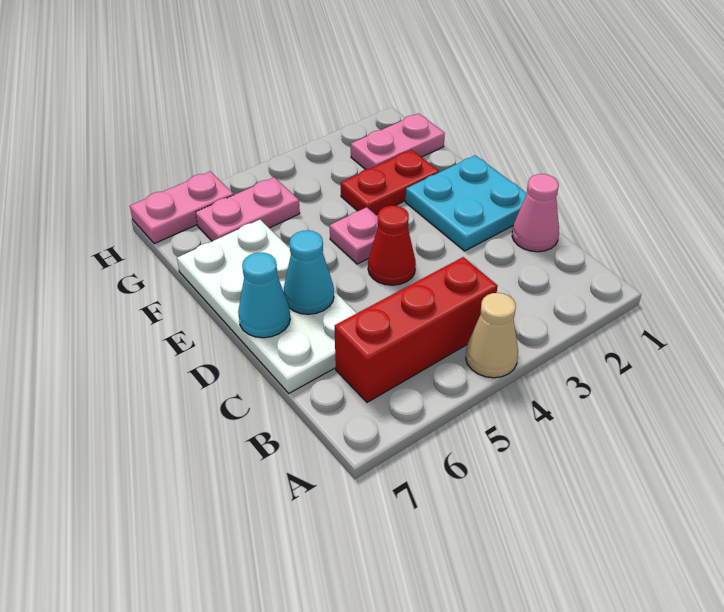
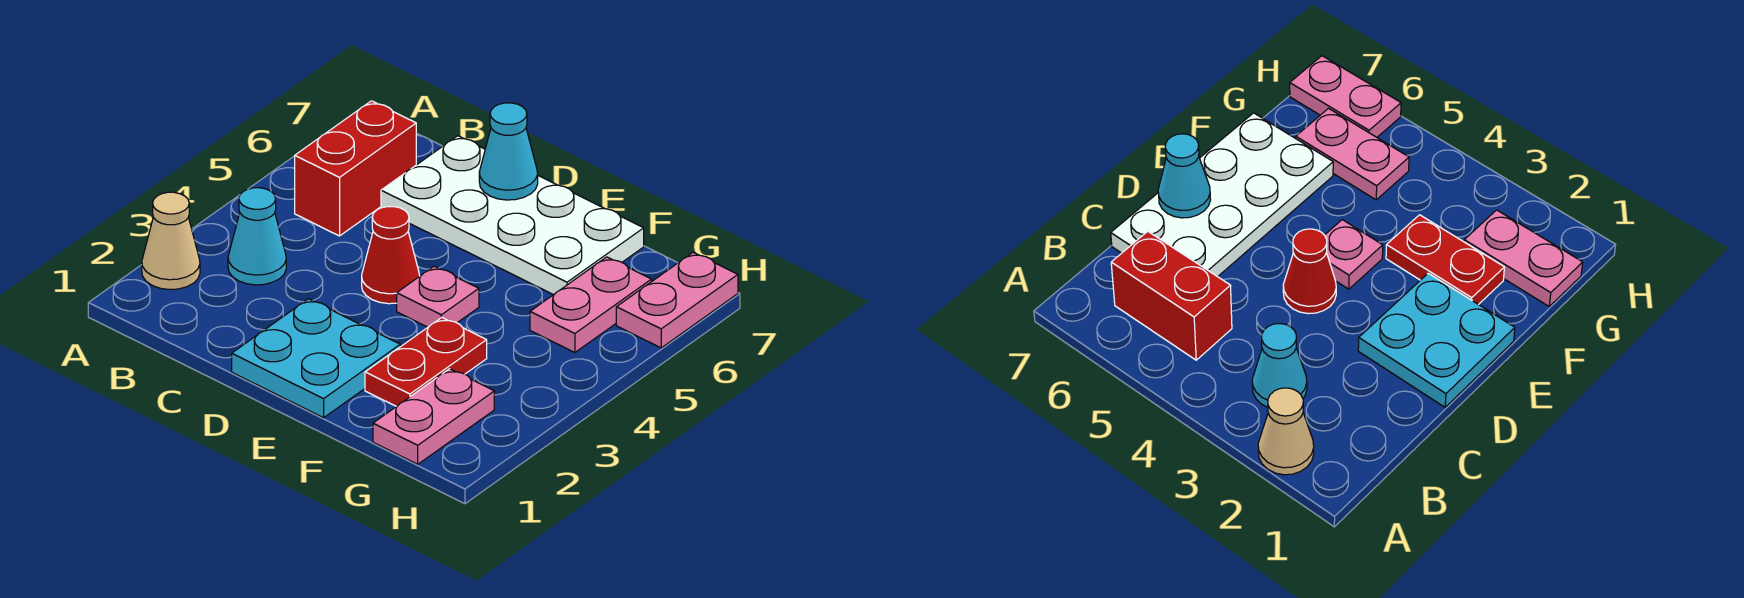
tan cone A4 level 1 -> tan cone A2 level 1
red brick B4:B6 level 1 -> red brick B5:B6 level 1
pink cone C1 level 1 -> none
cyan cone D6 level 2 -> cyan cone B3 level 1

